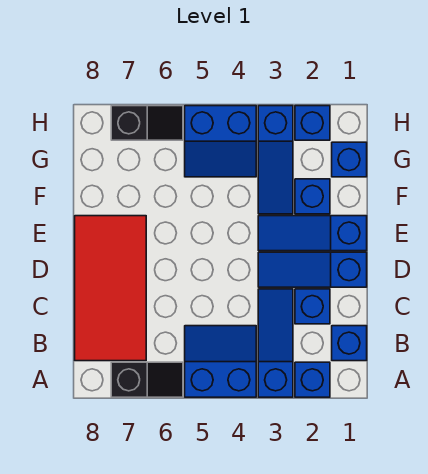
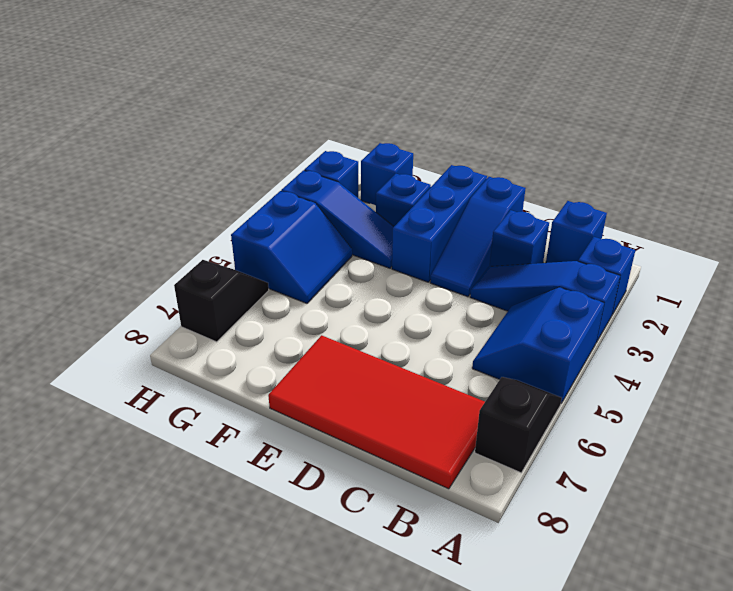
blue slope E1:E3 level 1 top 1 -> blue brick E1:E3 level 1

